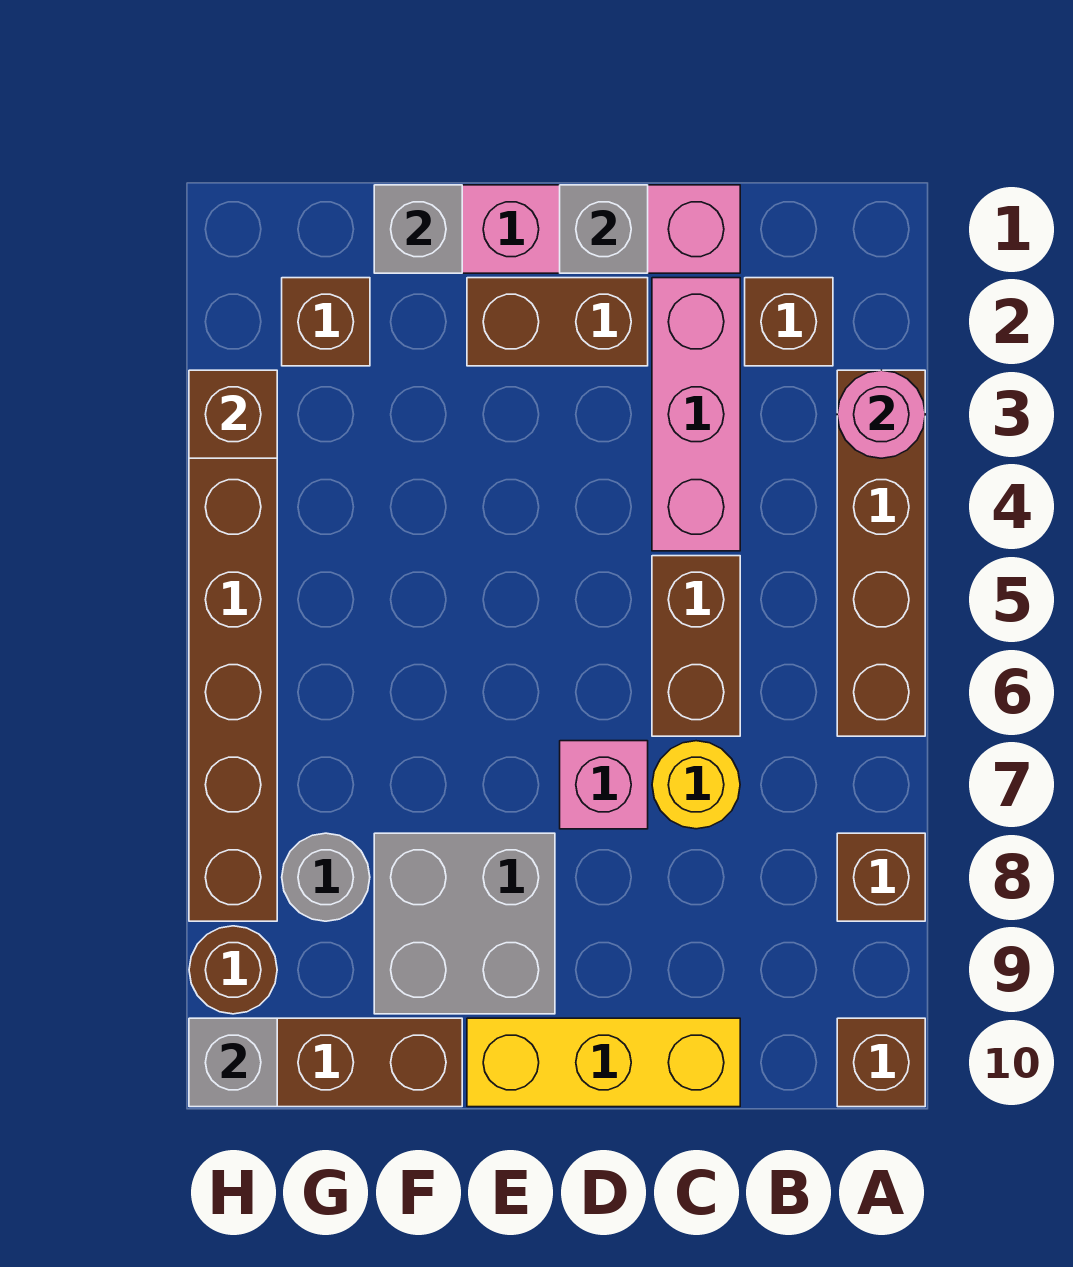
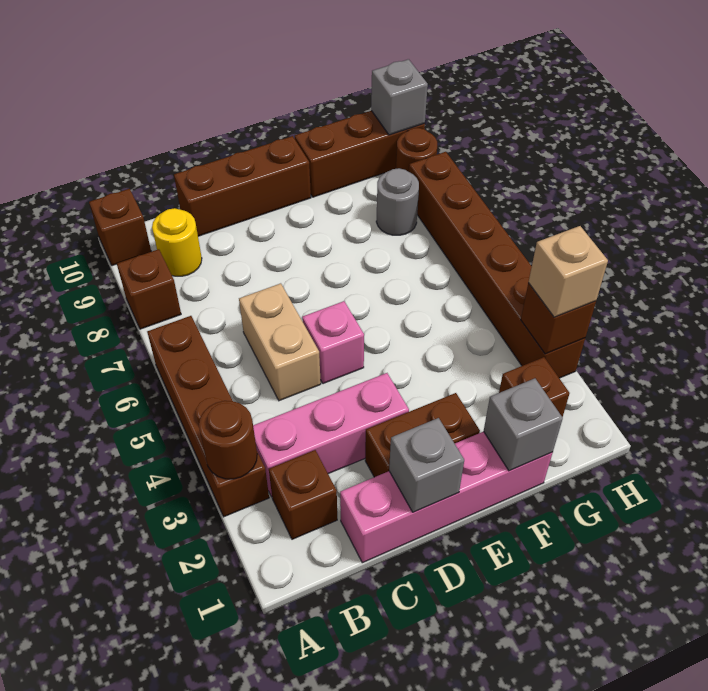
pink round brick A3 level 2 -> brown round brick A3 level 2
pink brick C2:C4 level 1 -> pink brick B3:D3 level 1
brown brick C5:C6 level 1 -> tan brick C5:C6 level 1
yellow round brick C7 level 1 -> yellow round brick B9 level 1
yellow brick C10:E10 level 1 -> brown brick C10:E10 level 1
pink brick D7 level 1 -> pink brick D5 level 1
grey brick E8:F9 level 1 -> none
none -> tan brick H3 level 3

